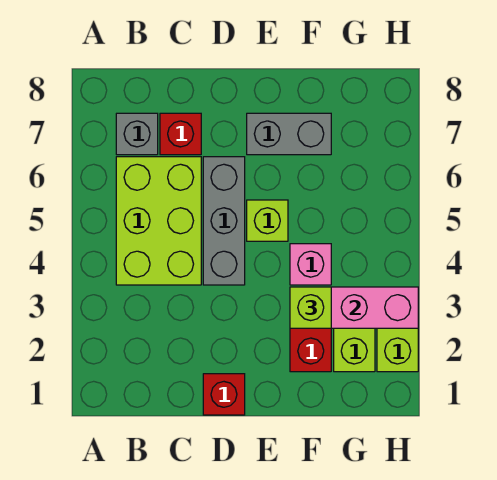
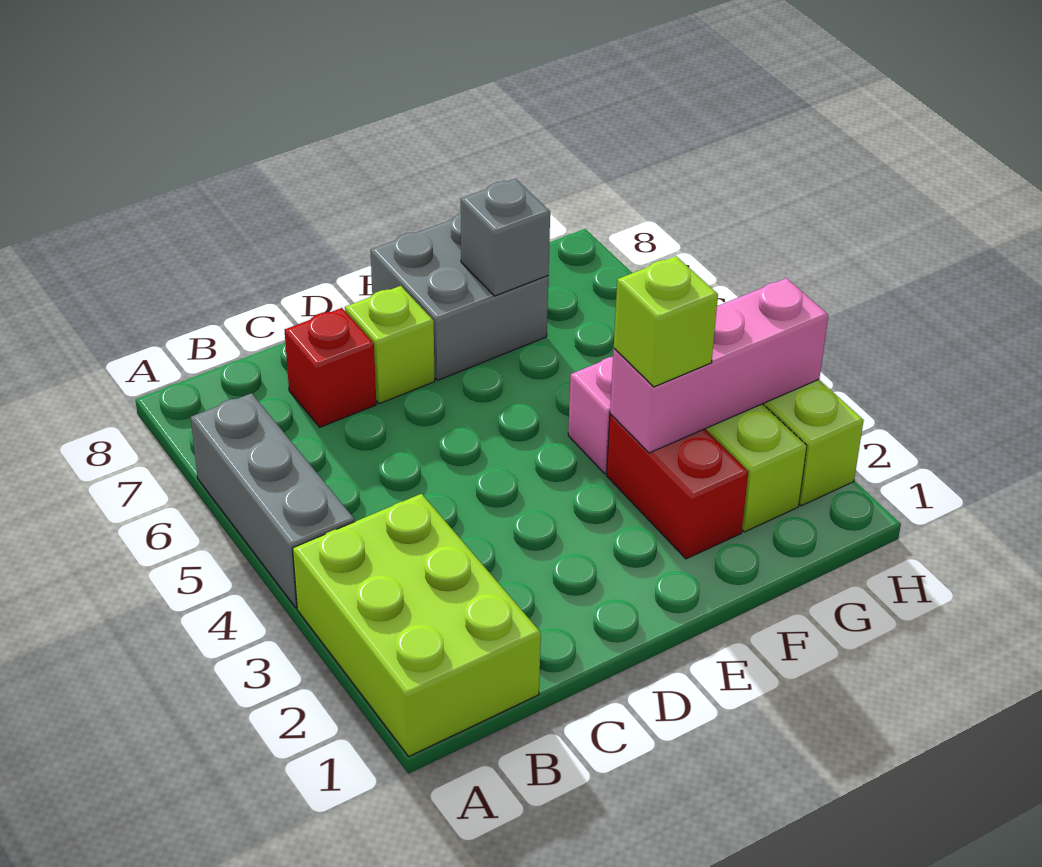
lime brick B4:C6 level 1 -> lime brick A1:B3 level 1
grey brick B7 level 1 -> grey brick F7 level 2
red brick D1 level 1 -> none
grey brick D4:D6 level 1 -> grey brick A4:A6 level 1
lime brick E5 level 1 -> lime brick D7 level 1
grey brick E7:F7 level 1 -> grey brick E7:F8 level 1

